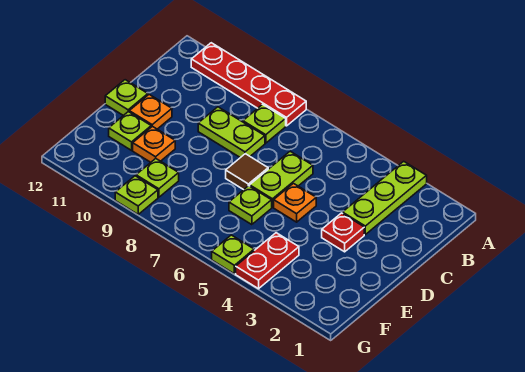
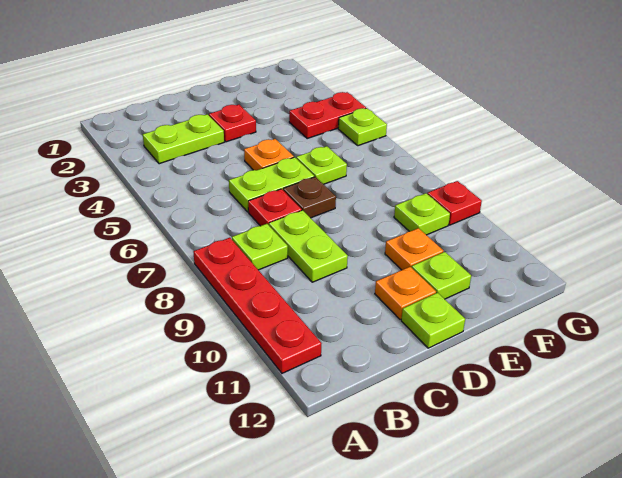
lime plate A3:C3 level 1 -> lime plate B3:C3 level 1
none -> red plate C7 level 1
brown tile D7 level 1 -> brown plate D7 level 1
lime plate G9 level 1 -> red plate G9 level 1

